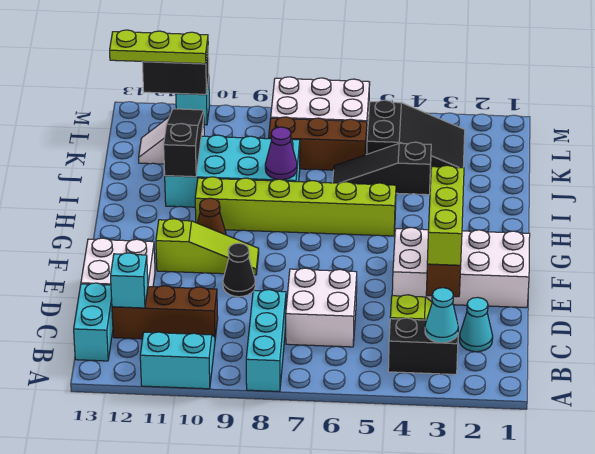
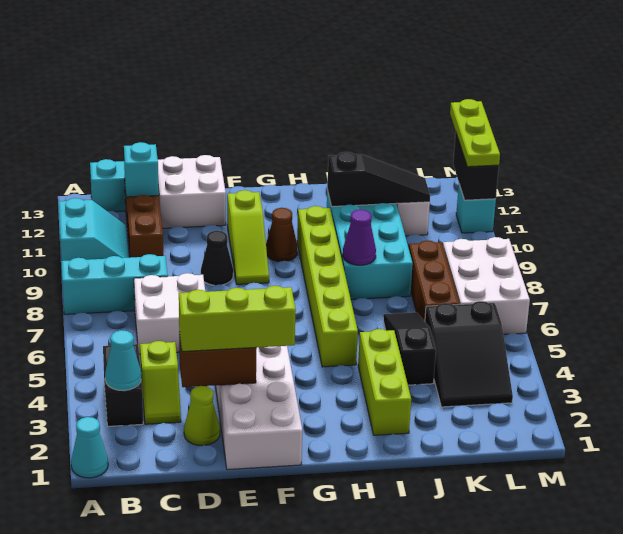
cyan cone C2 level 1 -> cyan cone A1 level 1
none -> lime cone D2 level 1
none -> lime brick I2:I4 level 1

